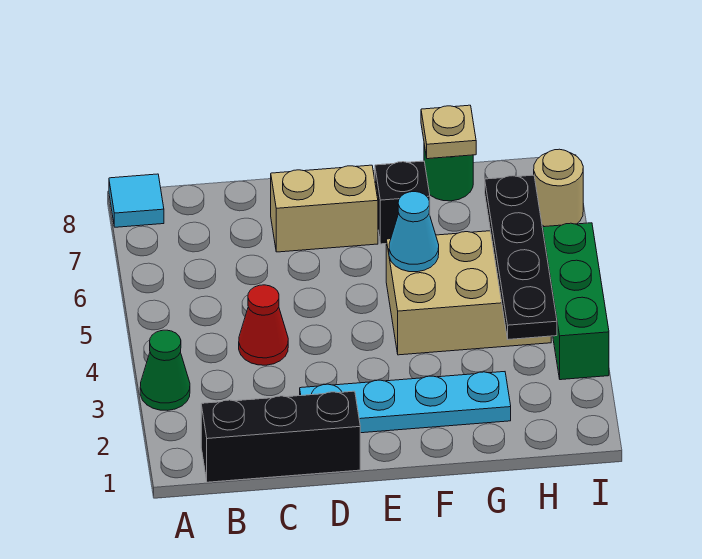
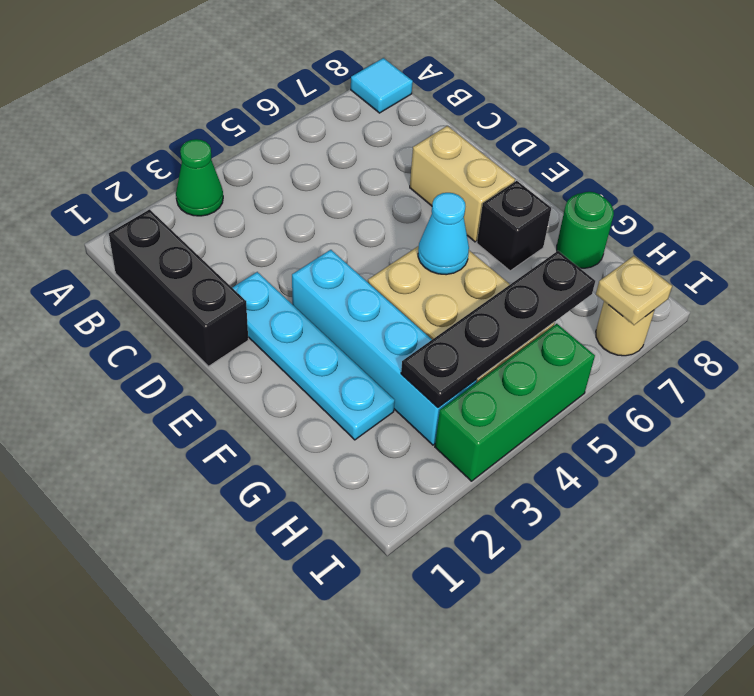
red cone C4 level 1 -> none
none -> cyan brick E3:H3 level 1
tan plate G8 level 2 -> tan plate I7 level 2

